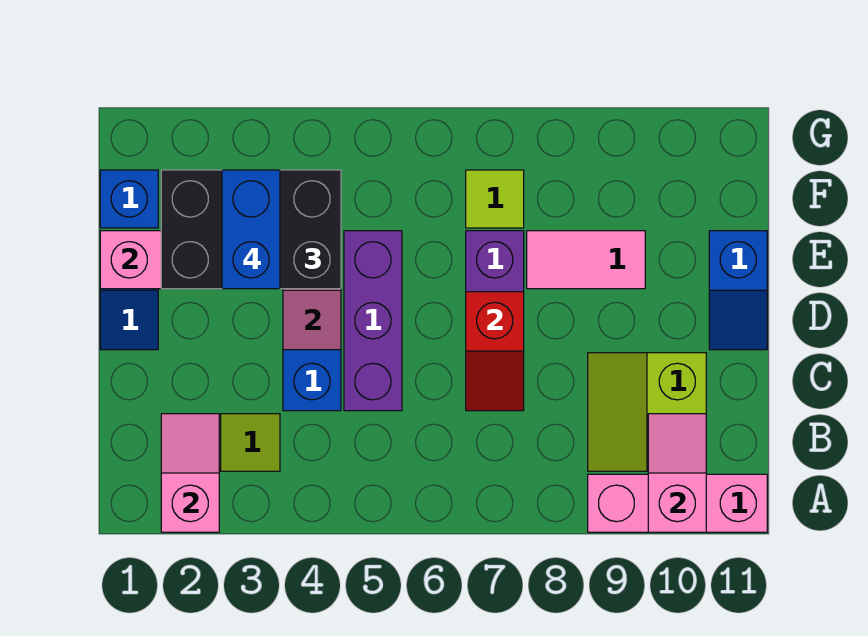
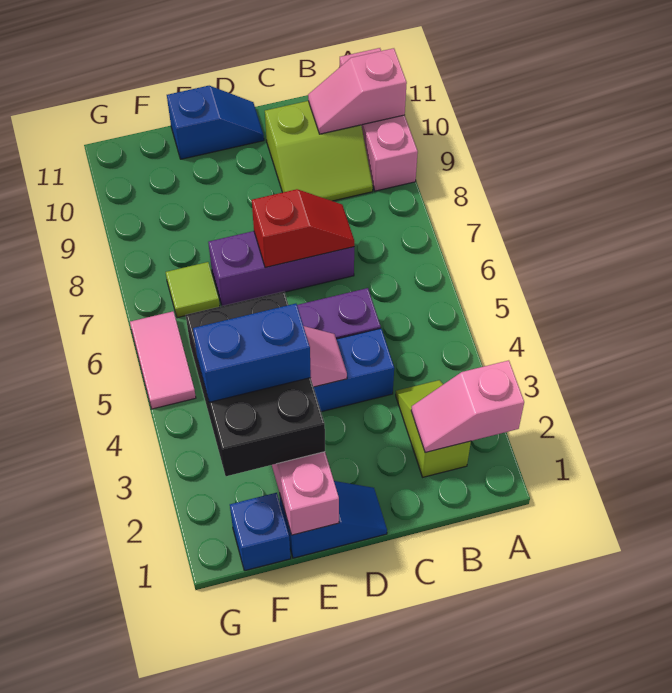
pink tile E8:E9 level 1 -> pink tile G5:G6 level 1

